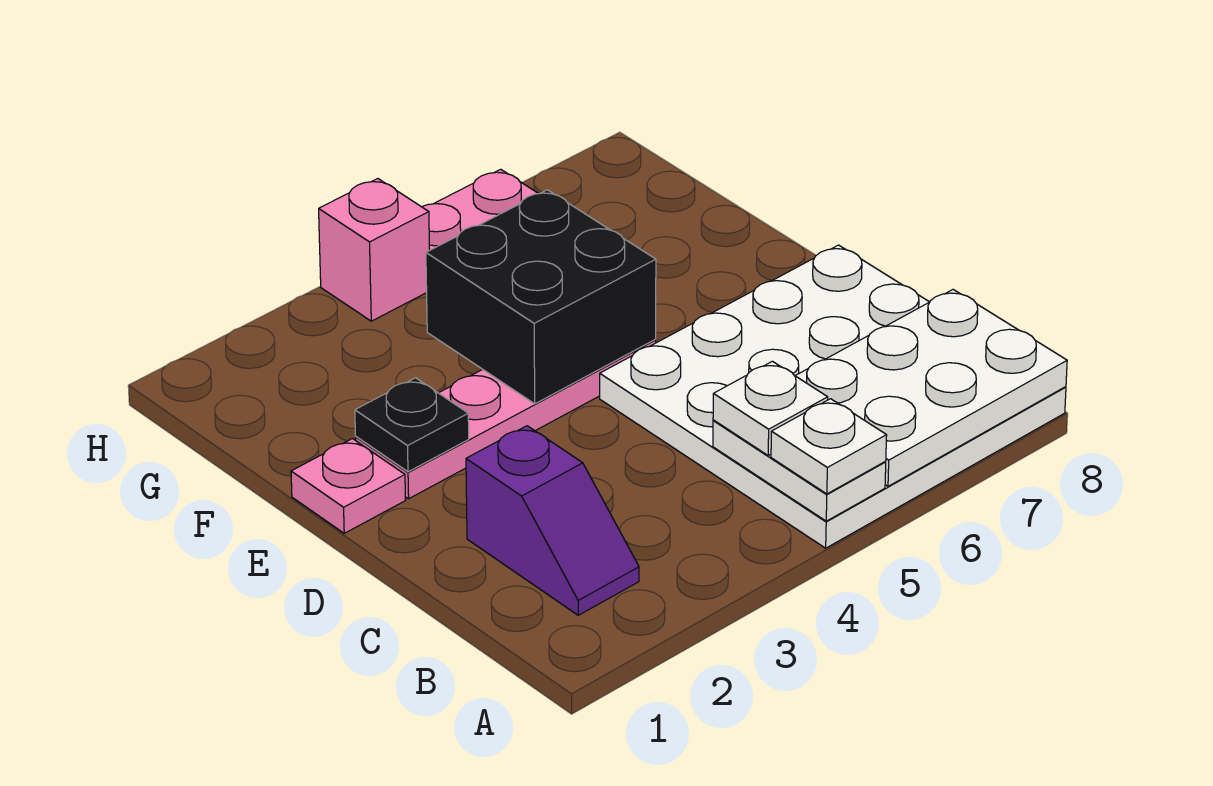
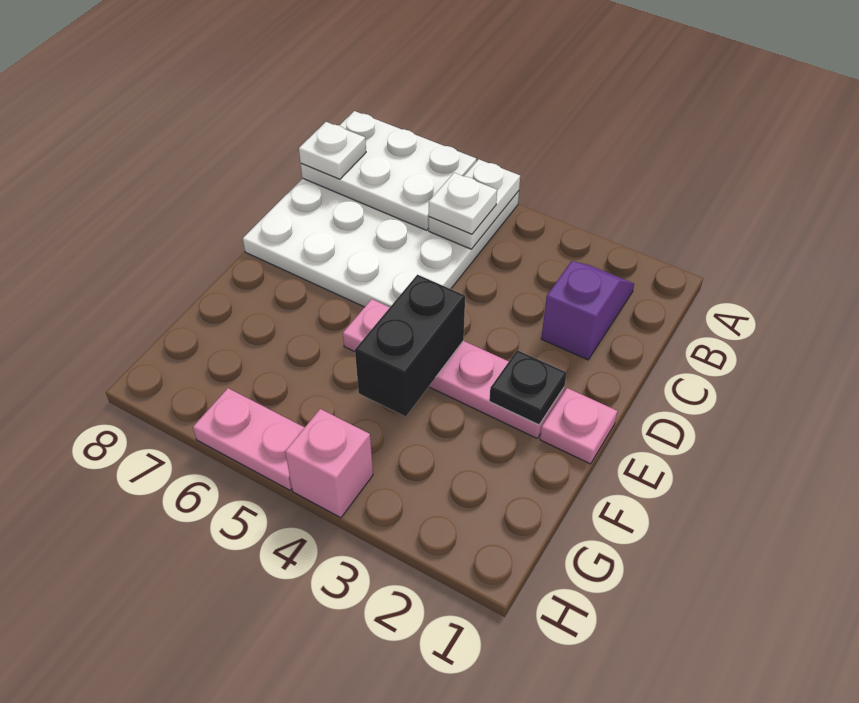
white plate A5 level 3 -> white plate B8 level 3
black brick E4:F5 level 2 -> black brick E4:F4 level 2

